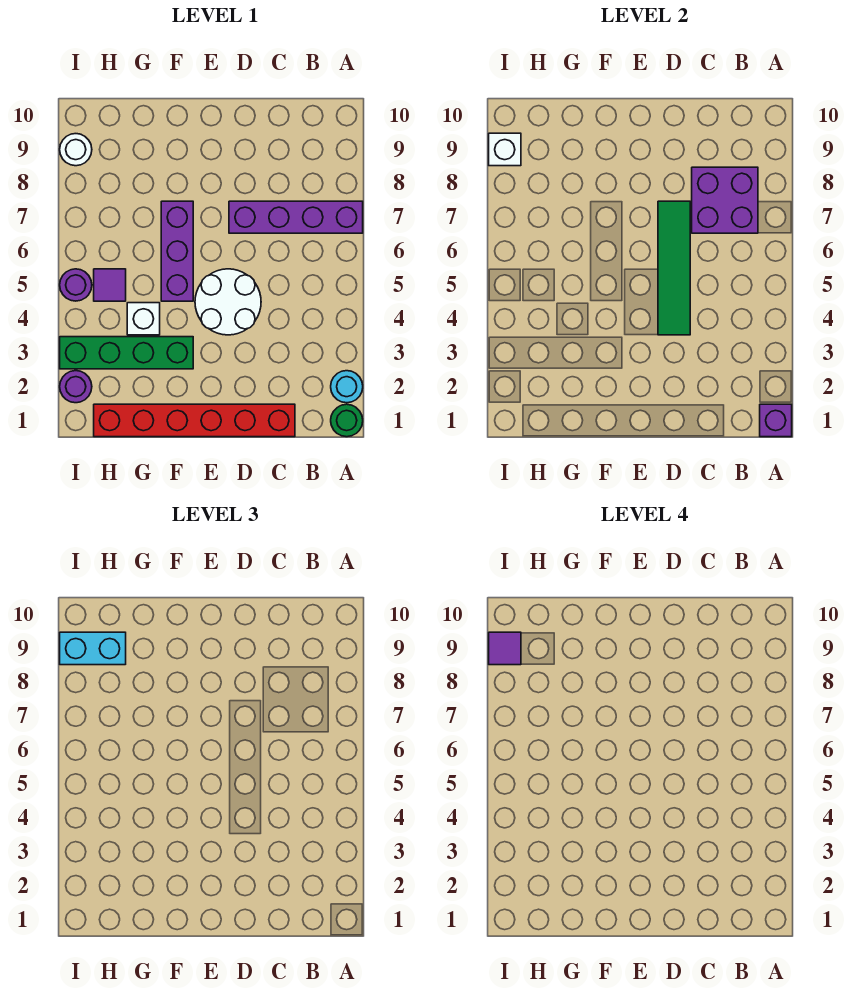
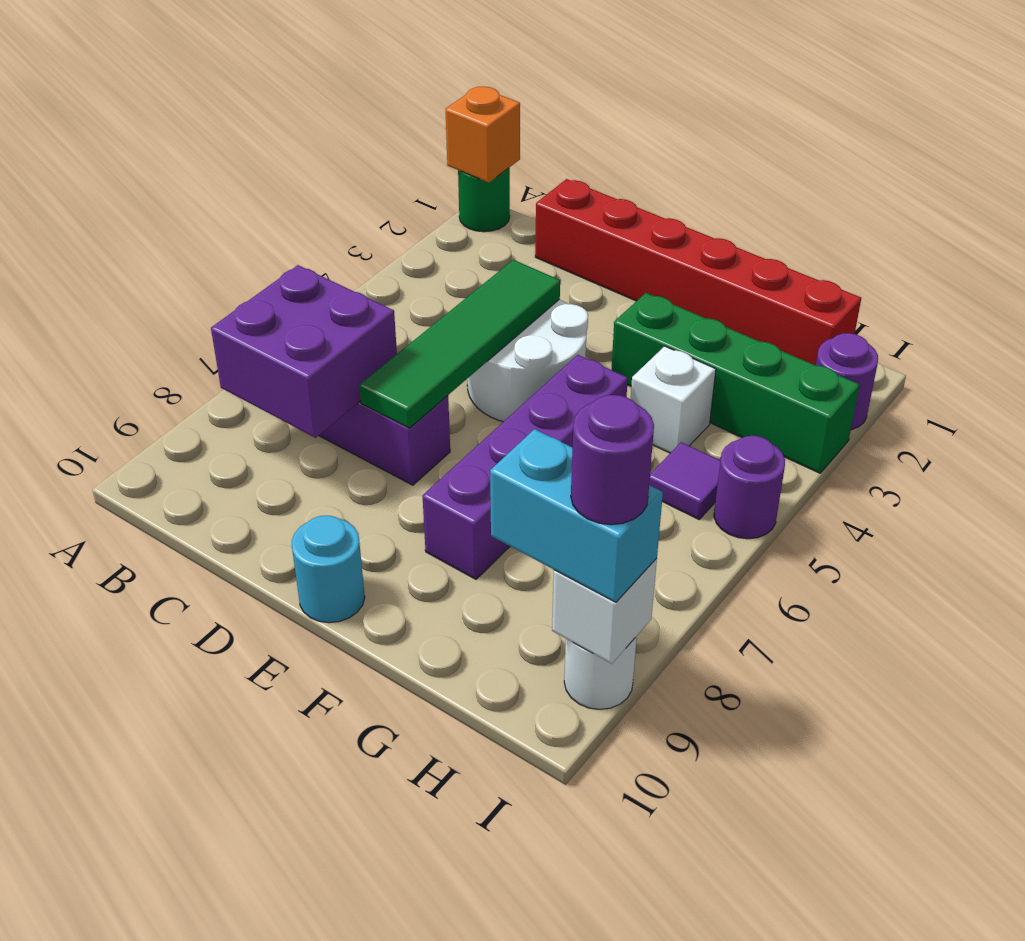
purple brick A1 level 2 -> orange brick A1 level 2
cyan round brick A2 level 1 -> cyan round brick E10 level 1
purple brick F5:F7 level 1 -> purple brick F5:F8 level 1
purple tile I9 level 4 -> purple round brick I9 level 4

